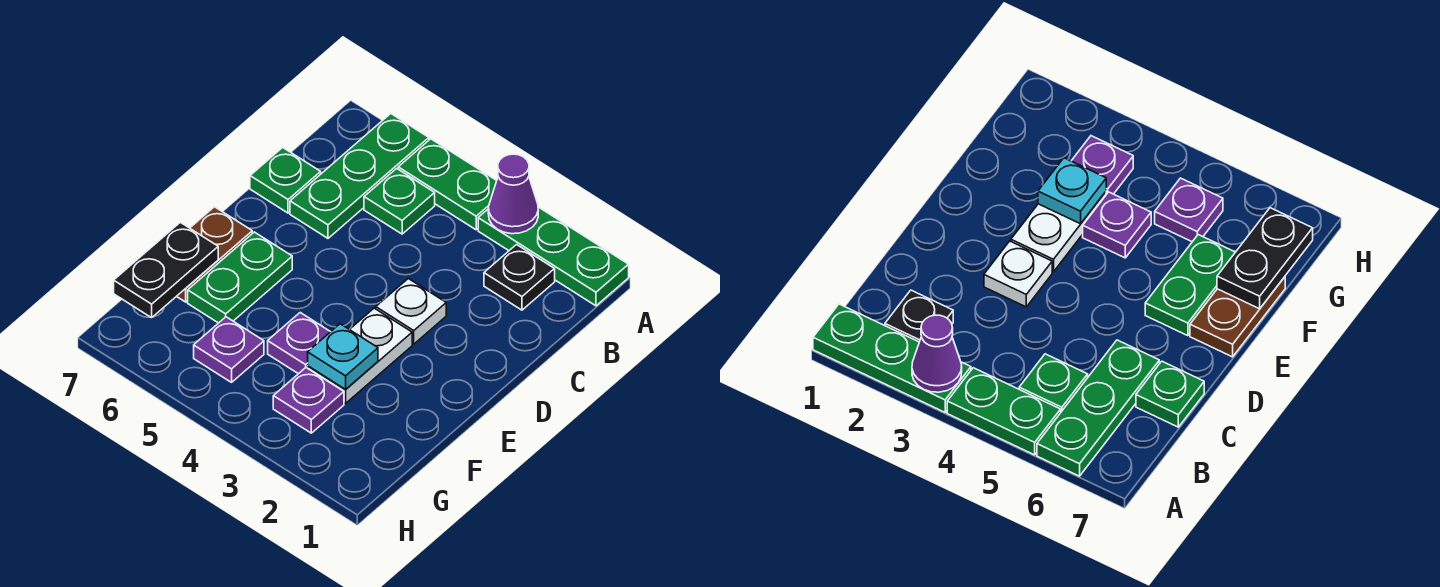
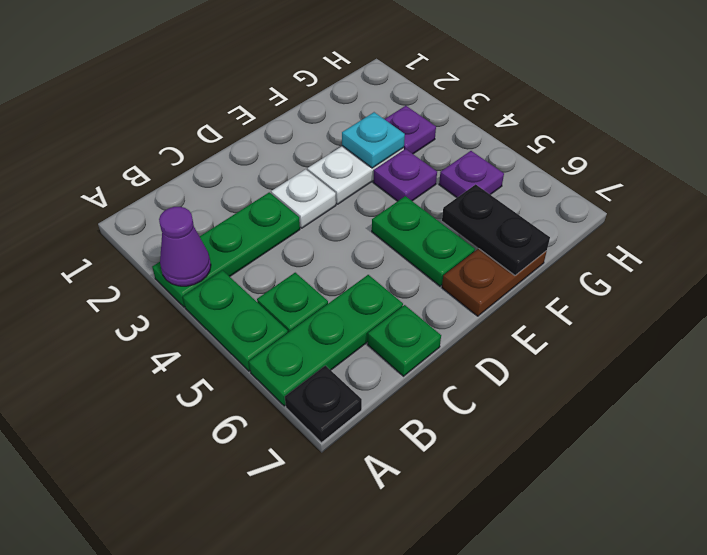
green plate A1:A3 level 1 -> green plate A3:C3 level 1
black plate B2 level 1 -> black plate A7 level 1
green plate E6:F6 level 1 -> green plate E5:E6 level 1
black plate F7:G7 level 2 -> black plate F6:F7 level 2

